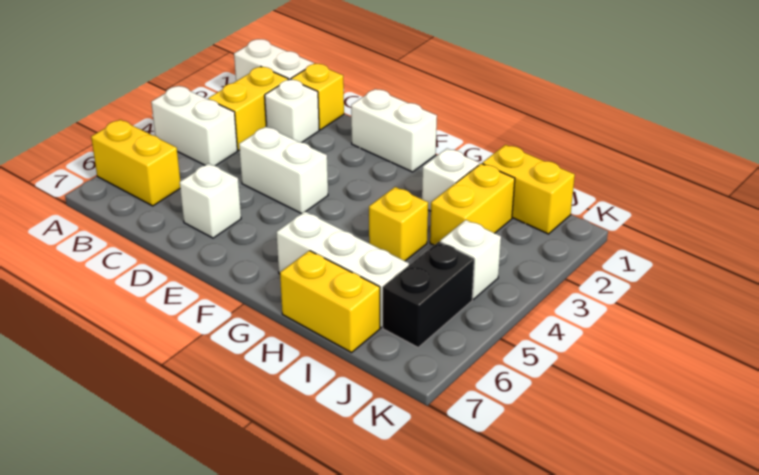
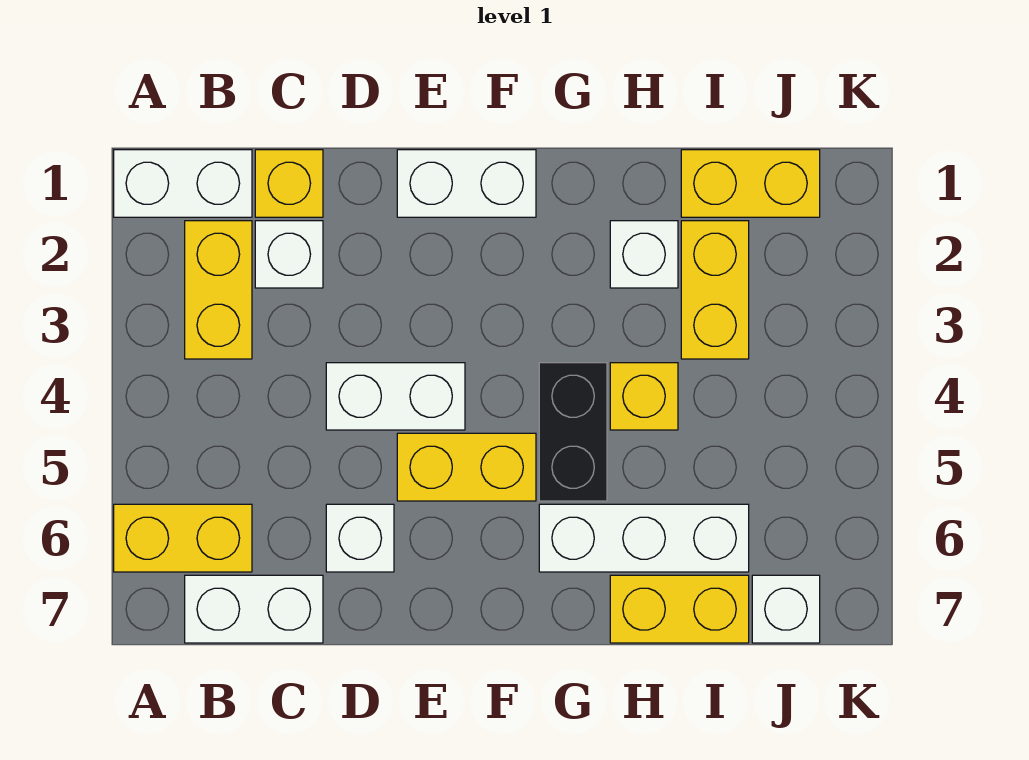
white brick A4:B4 level 1 -> white brick B7:C7 level 1
none -> yellow brick E5:F5 level 1
white brick J4 level 1 -> white brick J7 level 1
black brick J5:J6 level 1 -> black brick G4:G5 level 1

